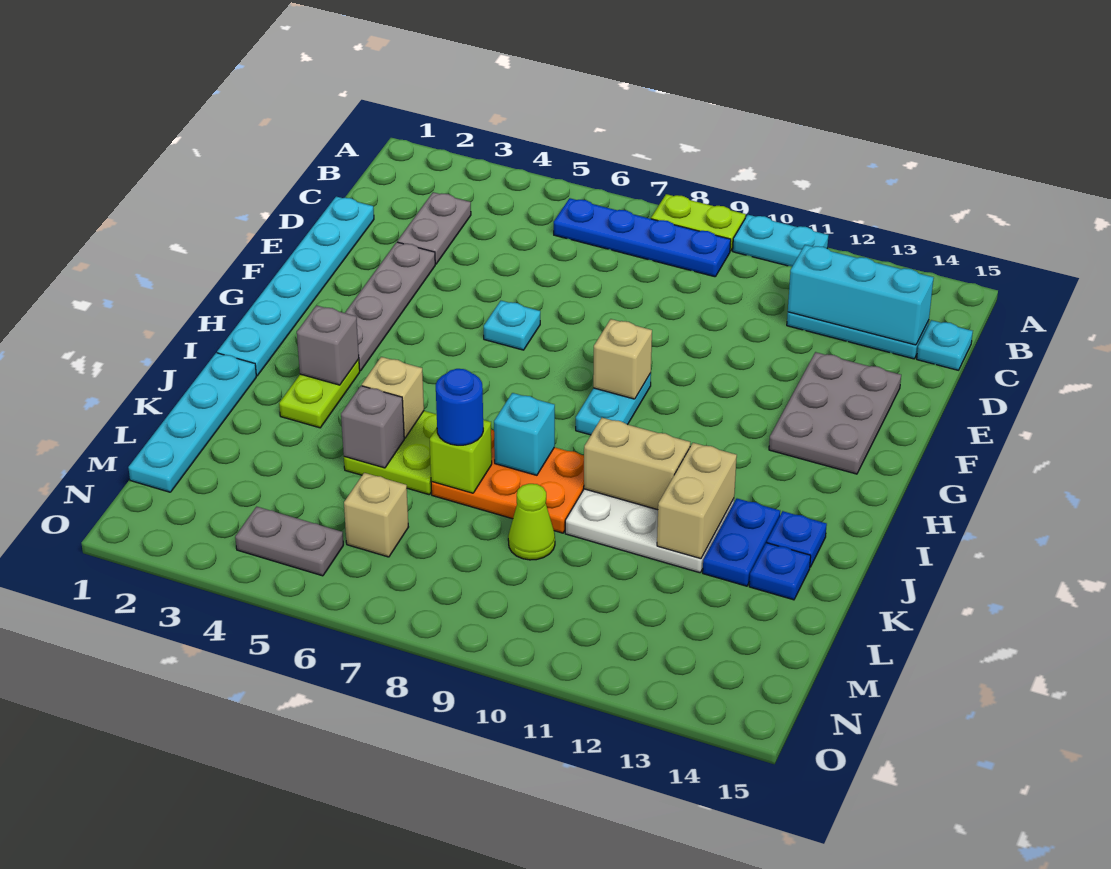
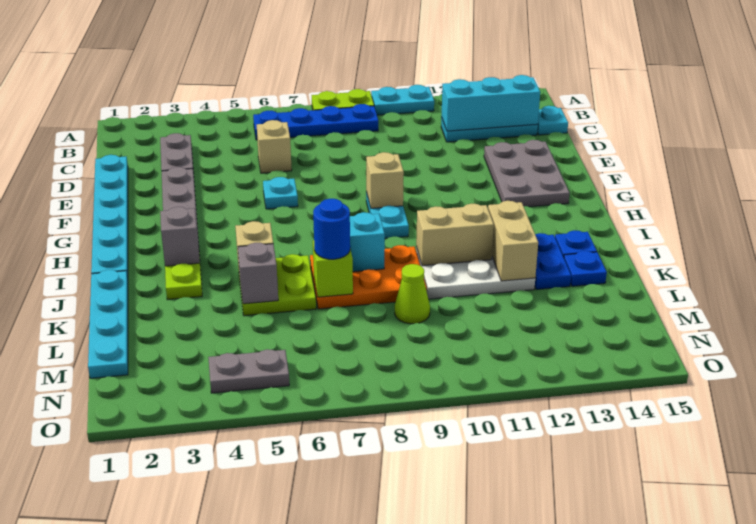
tan brick M6 level 1 -> tan brick D6 level 1

